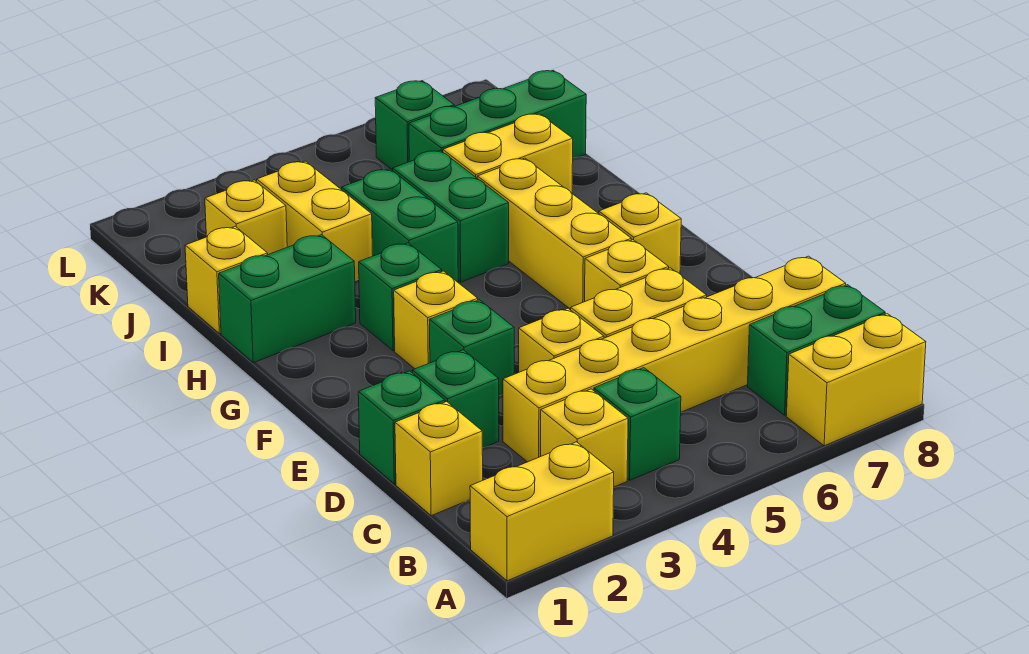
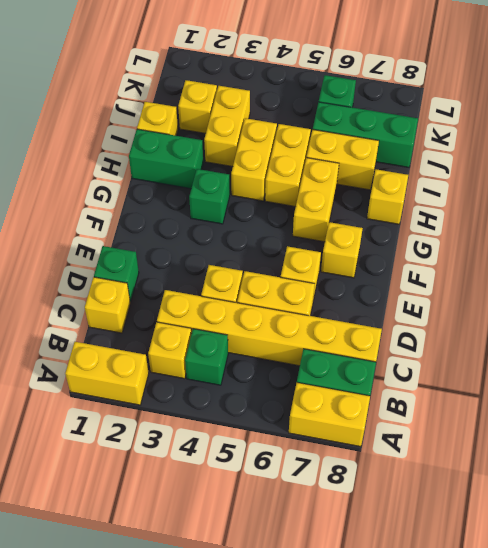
green brick D2 level 1 -> none
green brick E3 level 1 -> none
yellow brick F3 level 1 -> yellow brick H8 level 1
yellow brick F6:H6 level 1 -> yellow brick G6:H6 level 1
green brick H4:I4 level 1 -> yellow brick H4:I4 level 1
green brick H5:I5 level 1 -> yellow brick H5:I5 level 1

